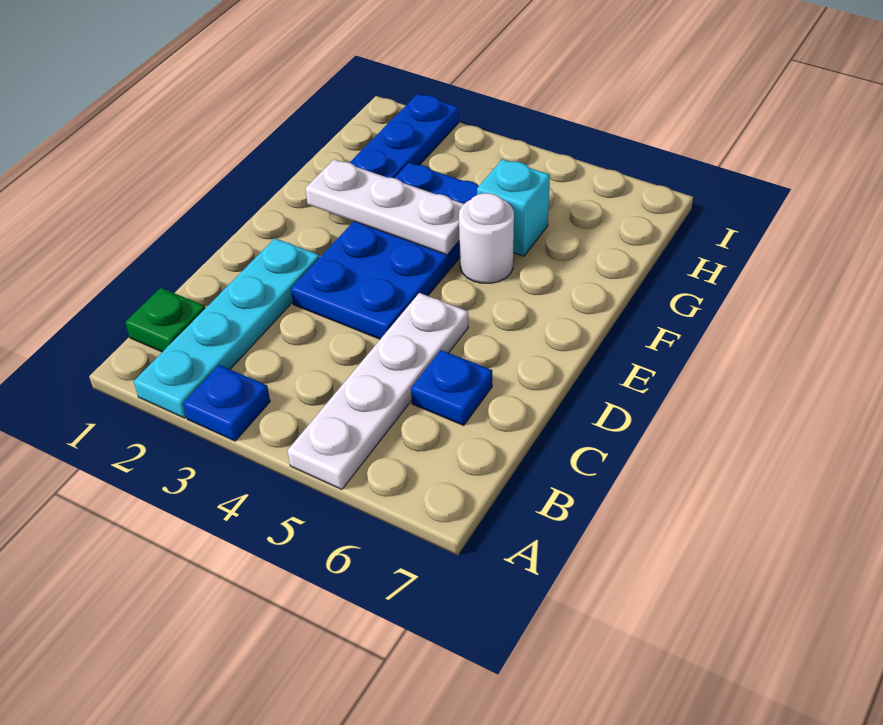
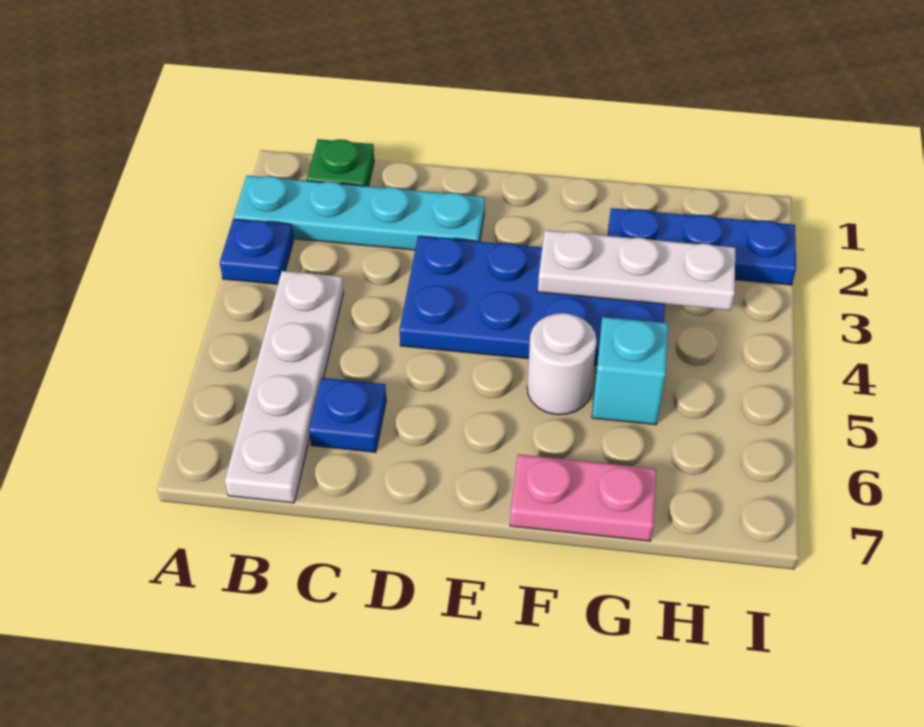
white plate A5:D5 level 1 -> white plate B4:B7 level 1
white plate F2:F4 level 2 -> white plate F3:H3 level 2
none -> pink plate F7:G7 level 1

